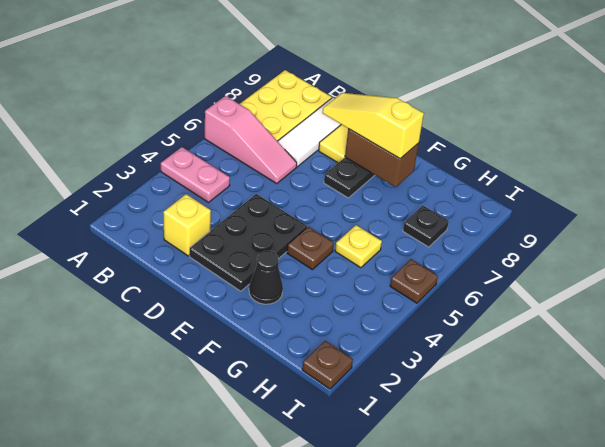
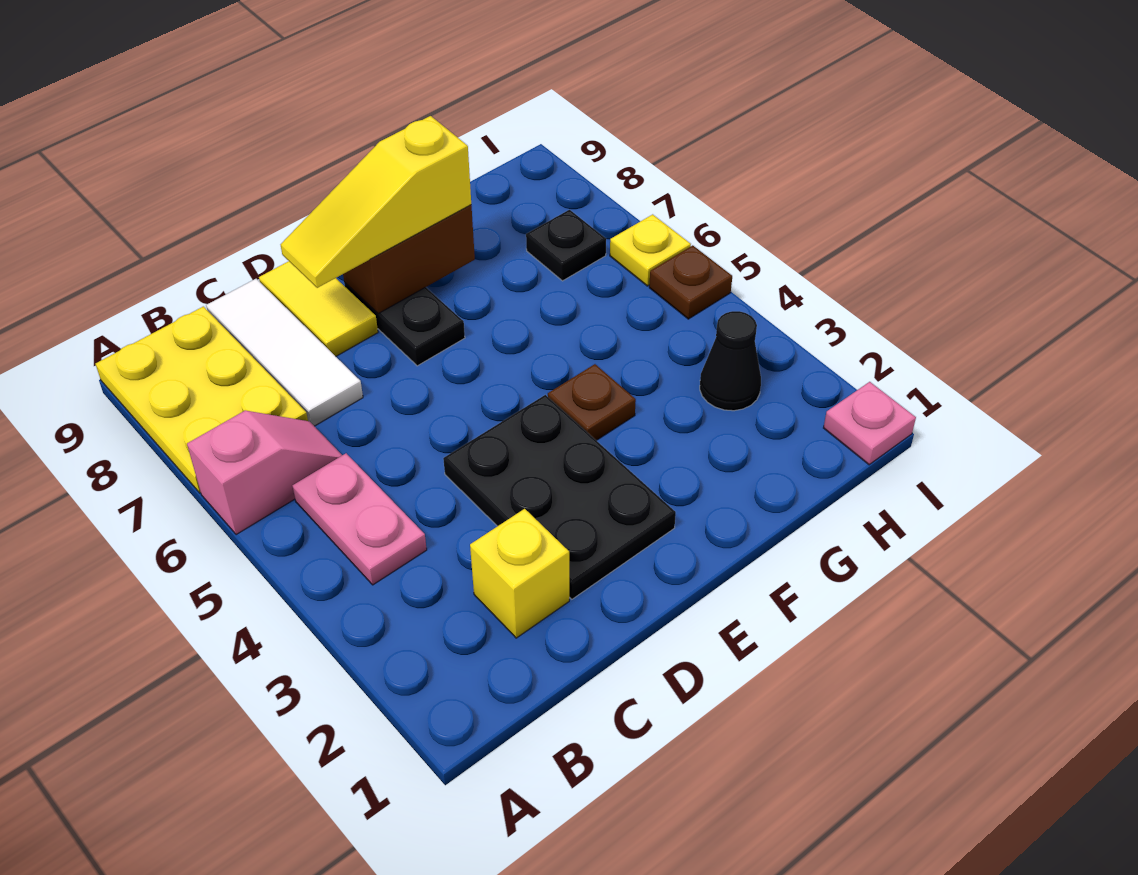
pink plate A4:B4 level 1 -> pink plate B4:B5 level 1
pink slope A6:C6 level 1 top A -> pink slope A6:B6 level 1 top A
black cone F2 level 1 -> black cone H3 level 1
yellow plate G5 level 1 -> yellow plate I6 level 1
brown plate I1 level 1 -> pink plate I1 level 1

